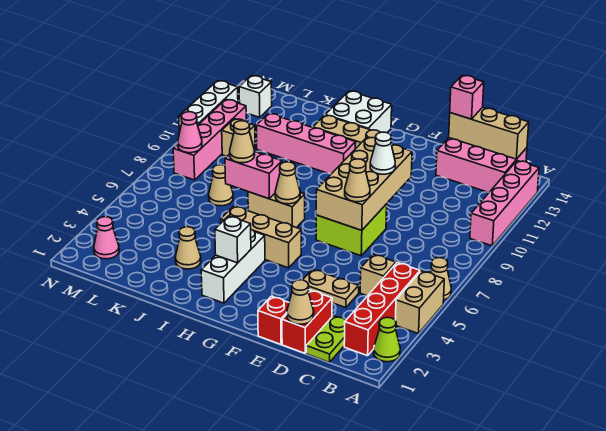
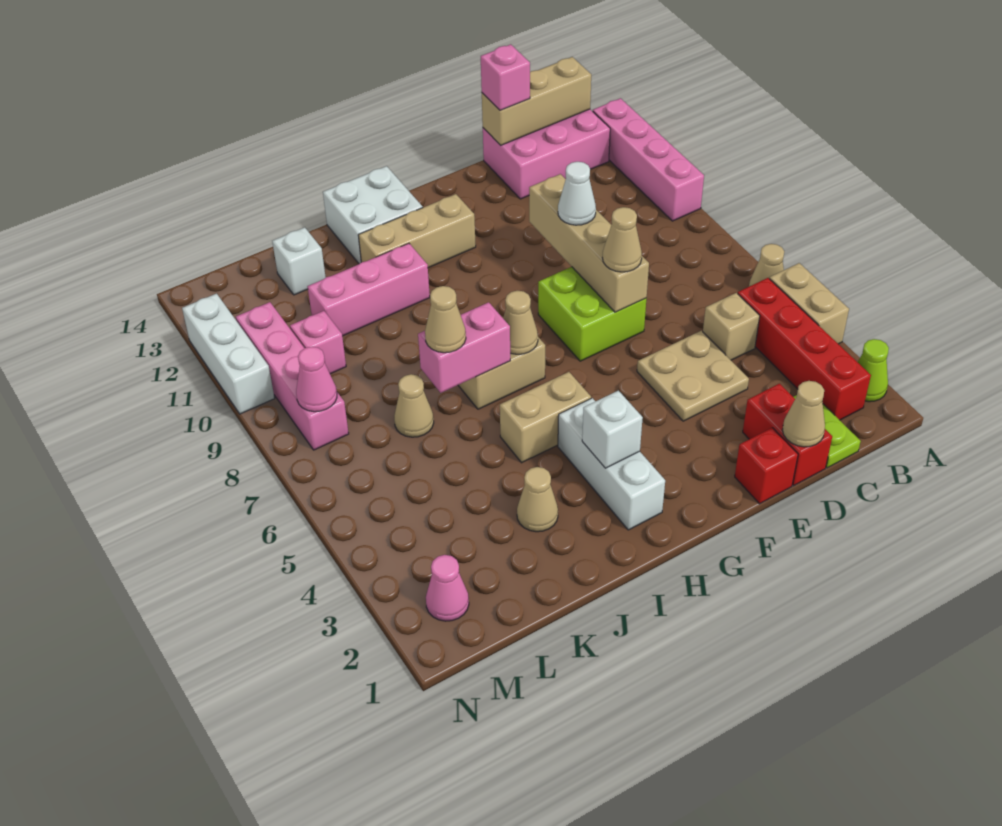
tan plate D4:E4 level 1 -> tan plate D4:E5 level 1
tan brick E7:F10 level 2 -> tan brick E7:E10 level 2
tan brick G5:I5 level 1 -> tan brick H5:I5 level 1
pink brick H11:K11 level 1 -> pink brick I11:K11 level 1
tan brick L10 level 1 -> pink brick L10 level 1
white brick M13 level 1 -> white brick K13 level 1

